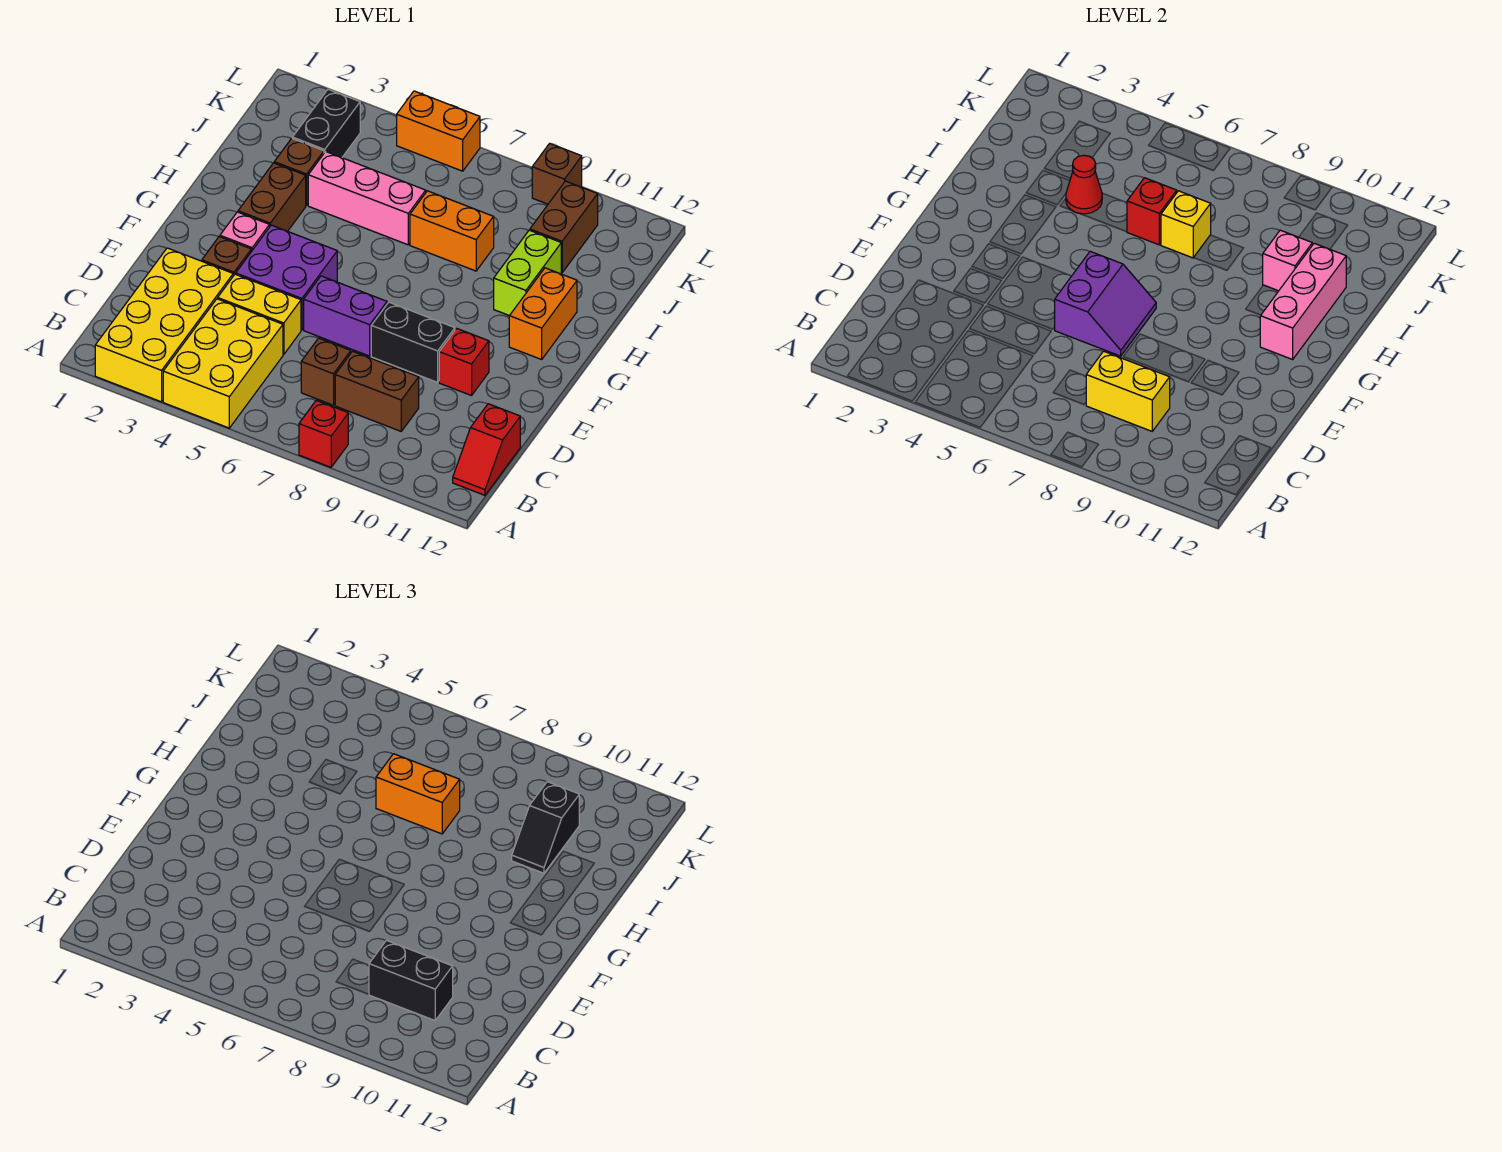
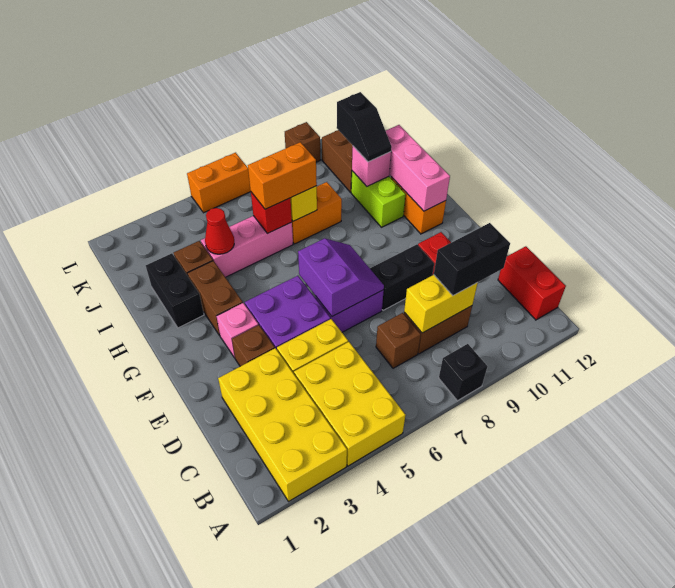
red brick A8 level 1 -> black brick A8 level 1
red slope B12:C12 level 1 top C -> red brick B12:C12 level 1
black brick J3:K3 level 1 -> black brick H2:I2 level 1

